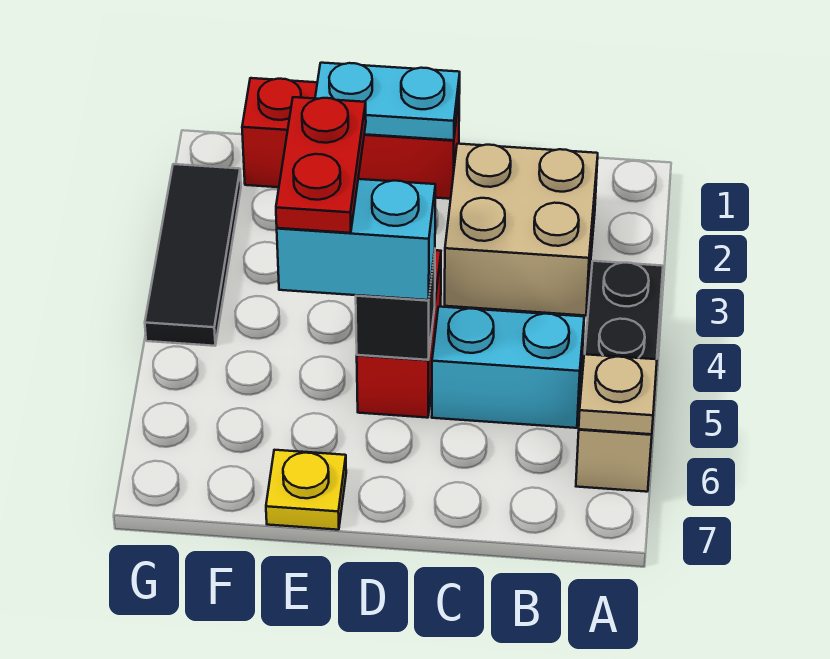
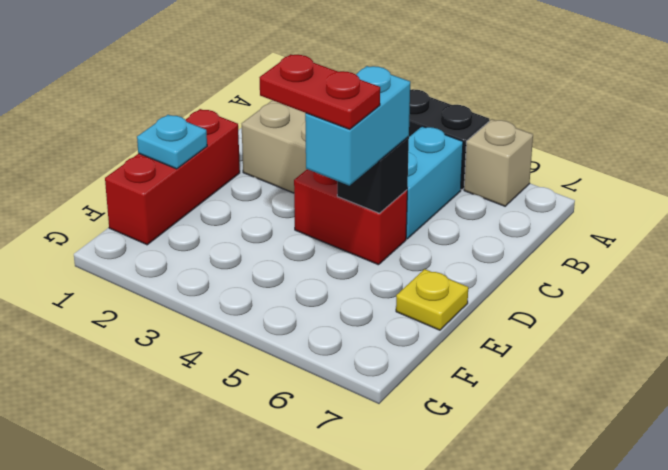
tan plate A6 level 2 -> none
cyan plate D1:E1 level 2 -> cyan plate E1 level 2
black tile G2:G4 level 1 -> none

